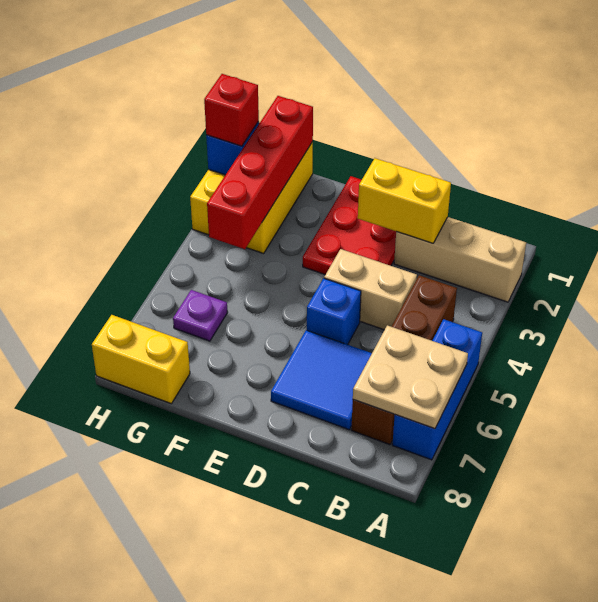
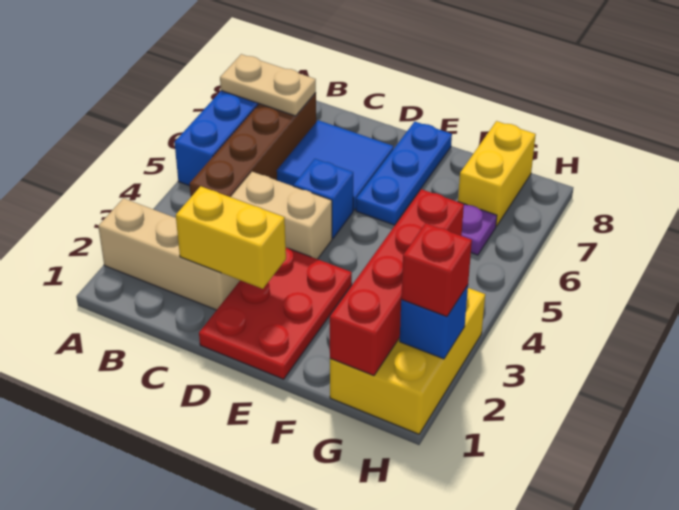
tan plate A6:B7 level 2 -> tan plate A7:B7 level 2
none -> blue plate E6:E8 level 1
yellow brick G8:H8 level 1 -> yellow brick G7:G8 level 1

